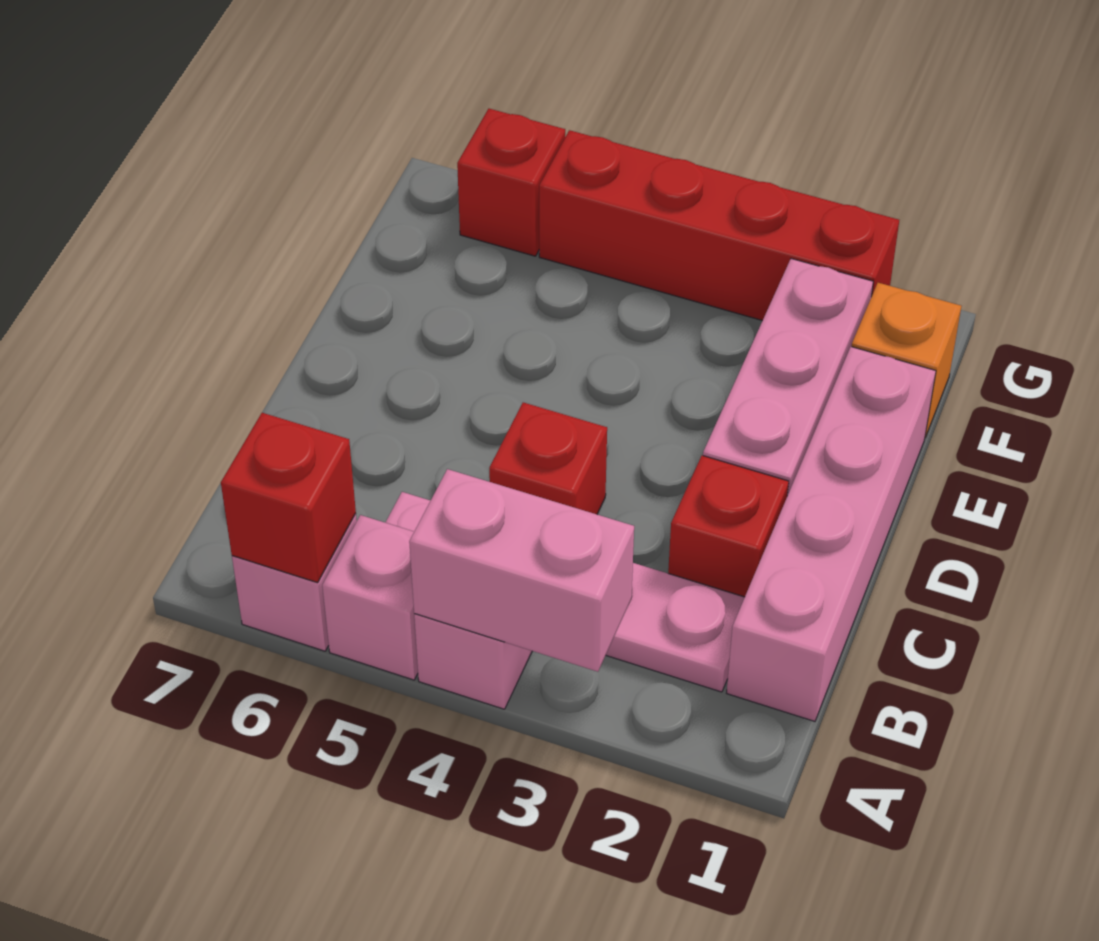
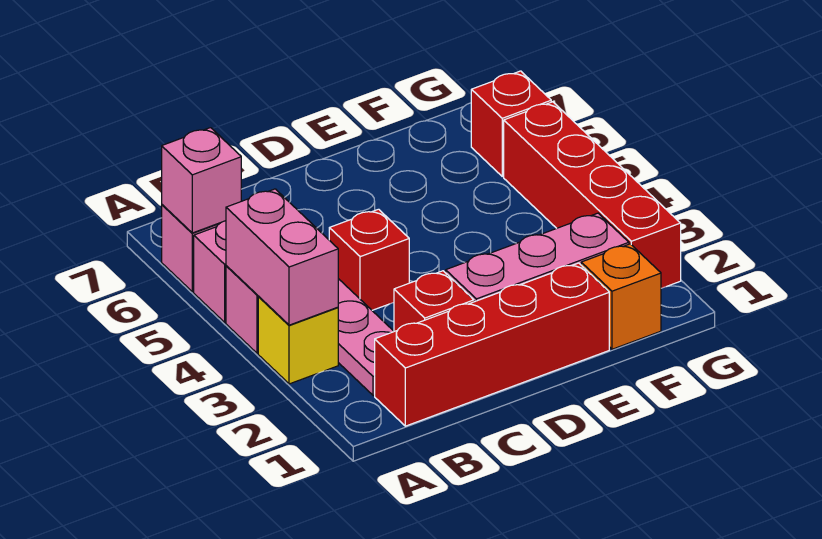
none -> yellow brick A3 level 1
red brick A6 level 2 -> pink brick A6 level 2
pink brick B1:E1 level 1 -> red brick B1:E1 level 1

